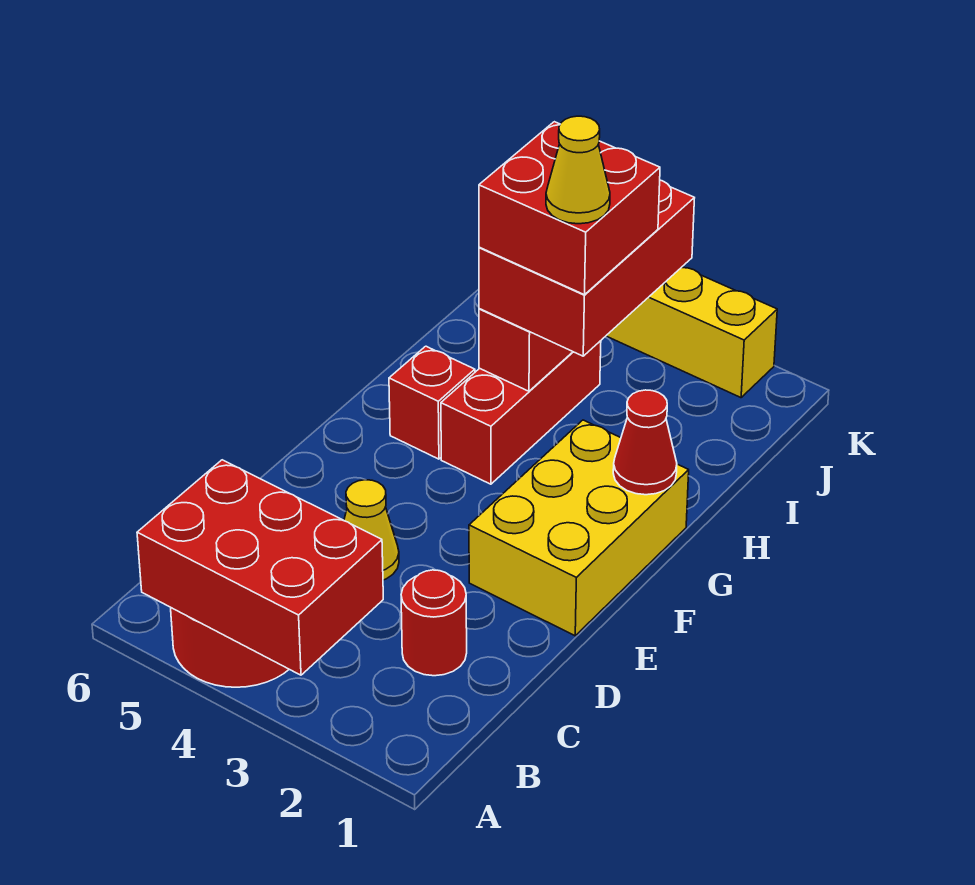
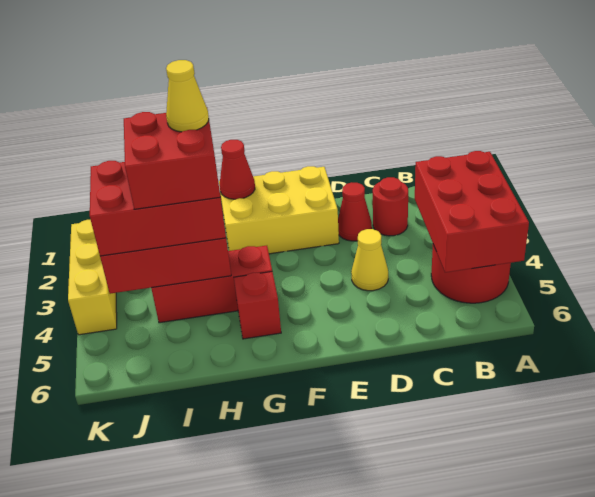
none -> red cone D2 level 1

